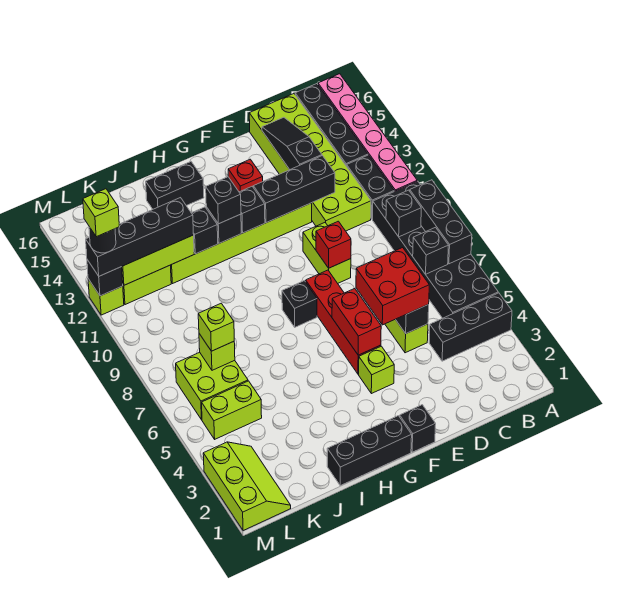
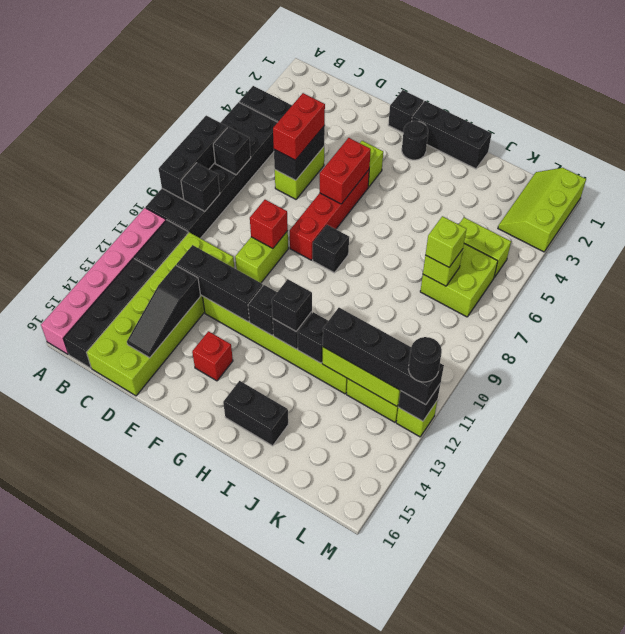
red brick D5:E6 level 3 -> red brick D5:D6 level 3
none -> black round brick G2 level 1
lime brick M12 level 5 -> none

